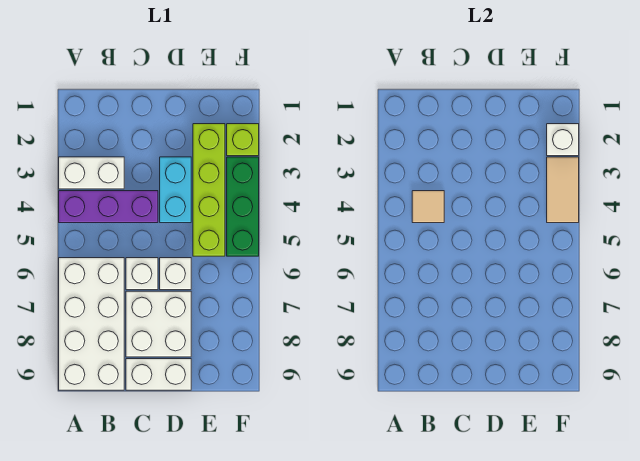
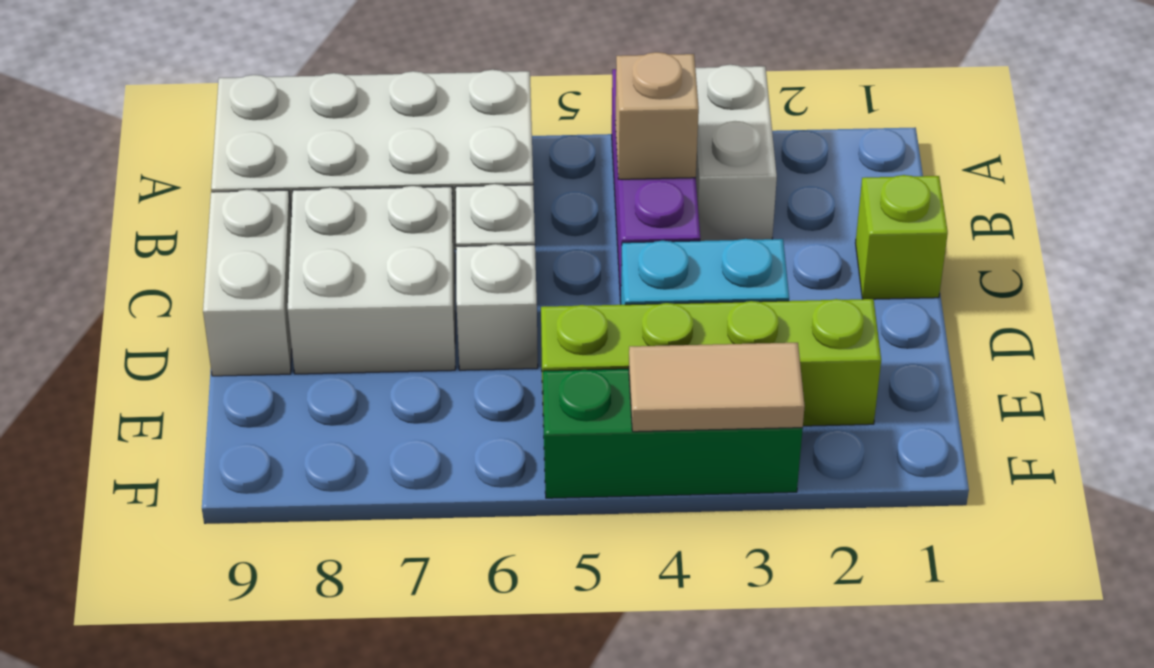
tan tile B4 level 2 -> tan brick B4 level 2
lime brick F2 level 1 -> lime brick C1 level 1
white brick F2 level 2 -> none

